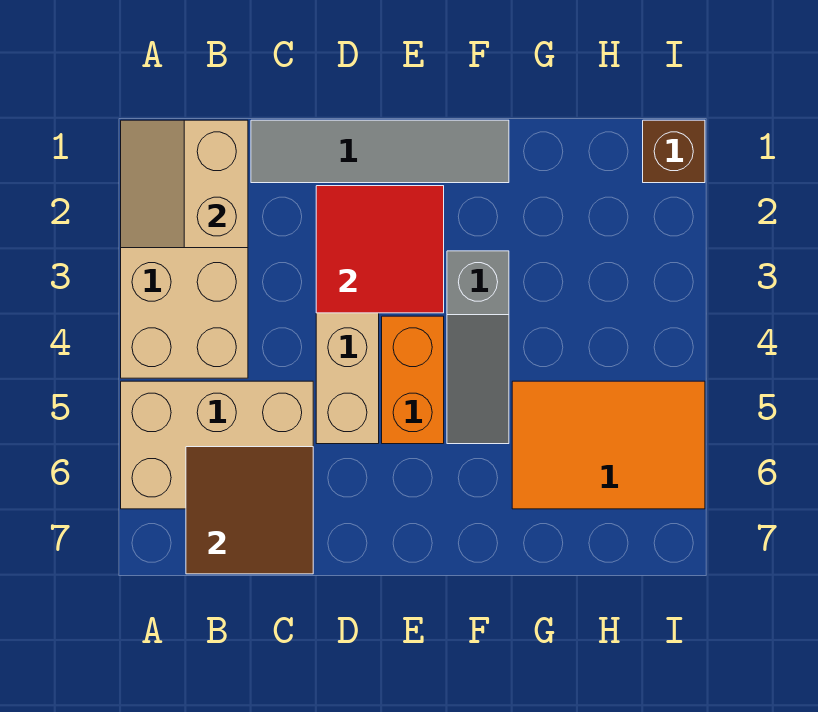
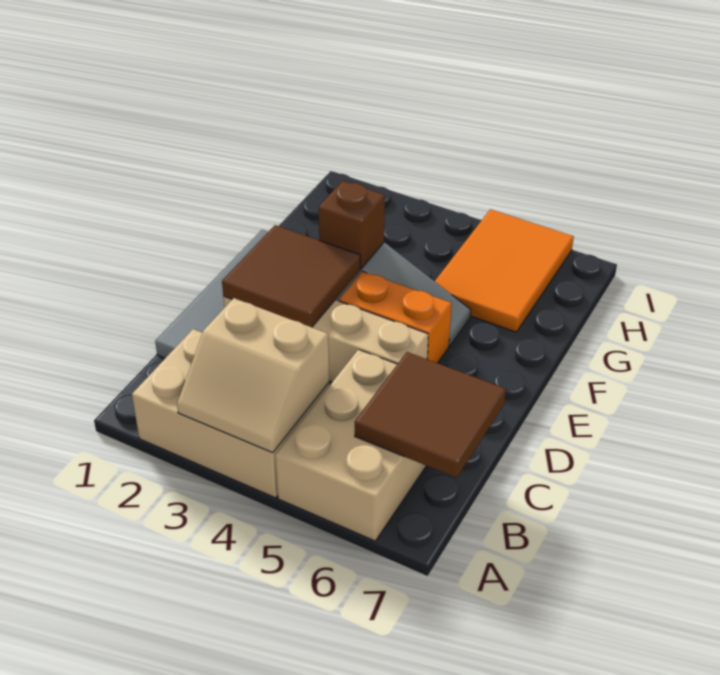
tan slope A1:B2 level 2 top B -> tan slope A3:B4 level 2 top B
red tile D2:E3 level 2 -> brown tile D2:E3 level 2
brown brick I1 level 1 -> brown brick F3 level 2

